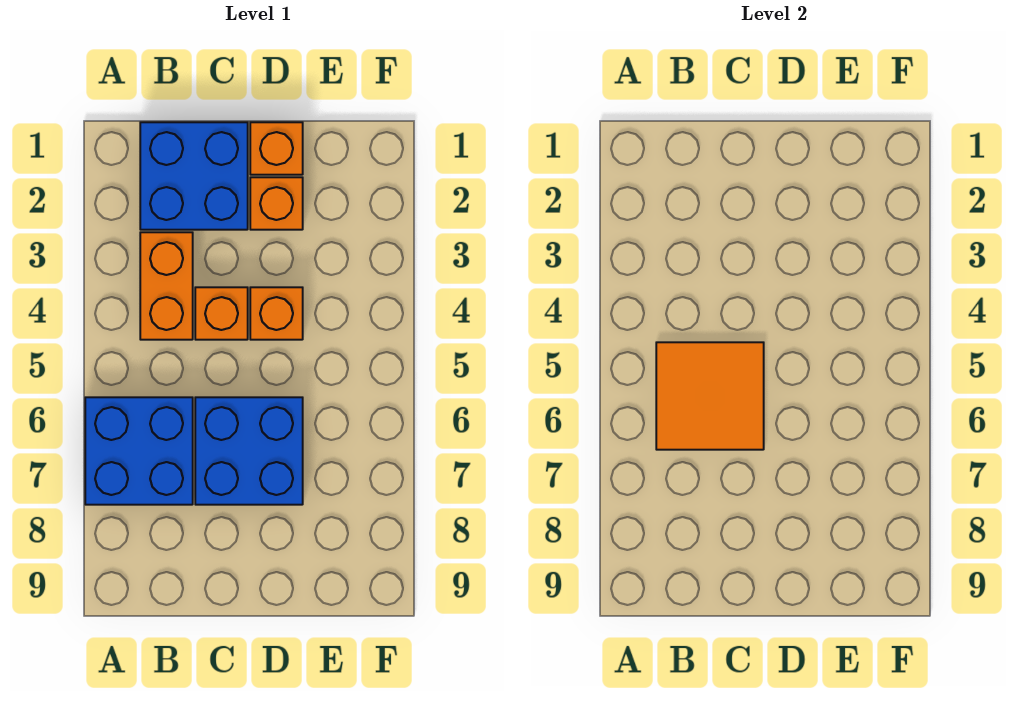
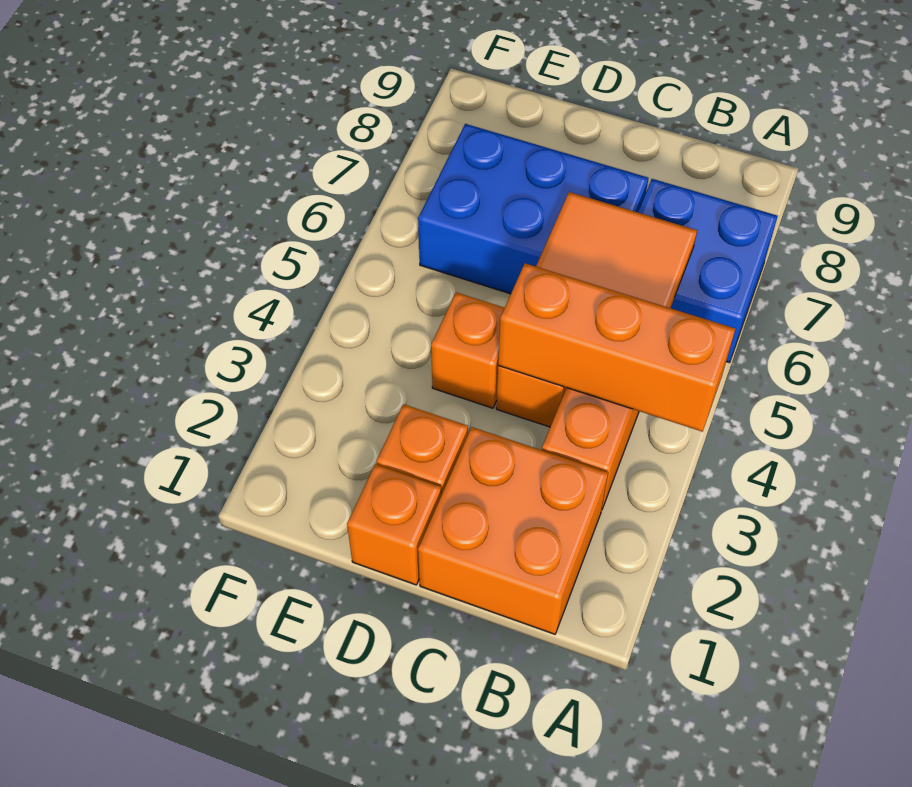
none -> orange brick A4:C4 level 2
blue brick B1:C2 level 1 -> orange brick B1:C2 level 1
blue brick C6:D7 level 1 -> blue brick C6:E7 level 1

